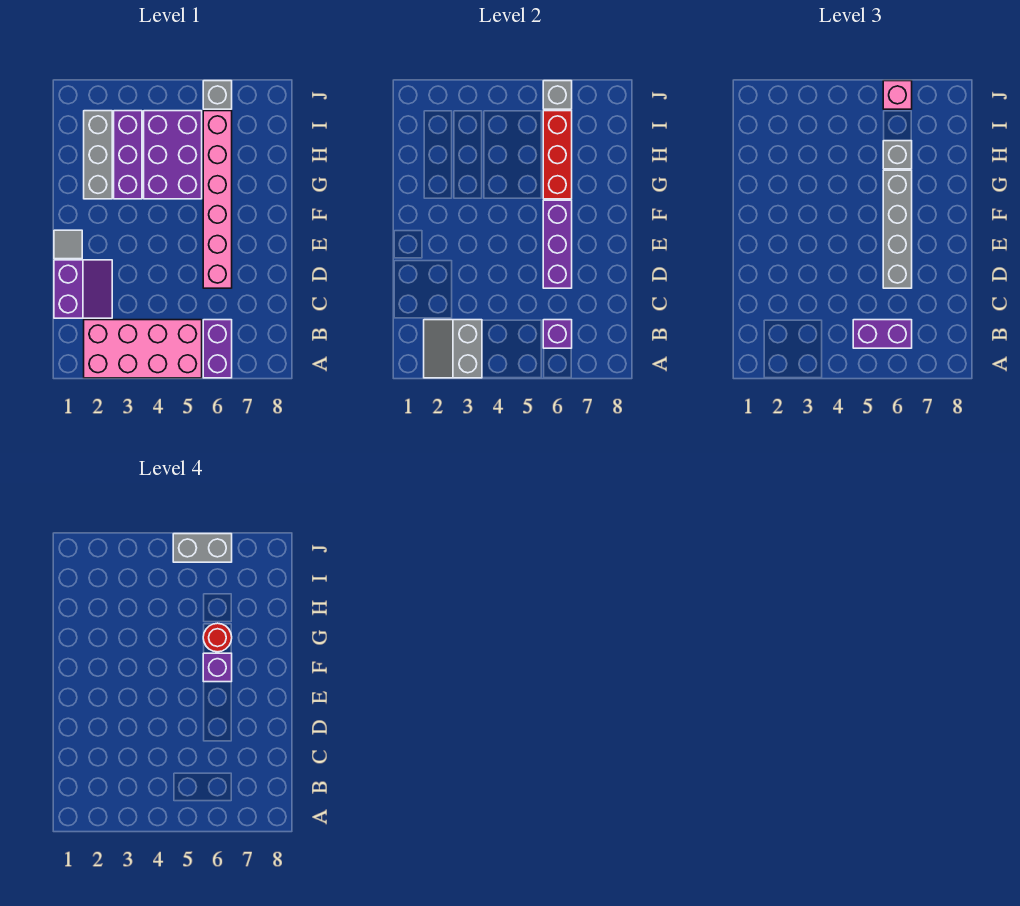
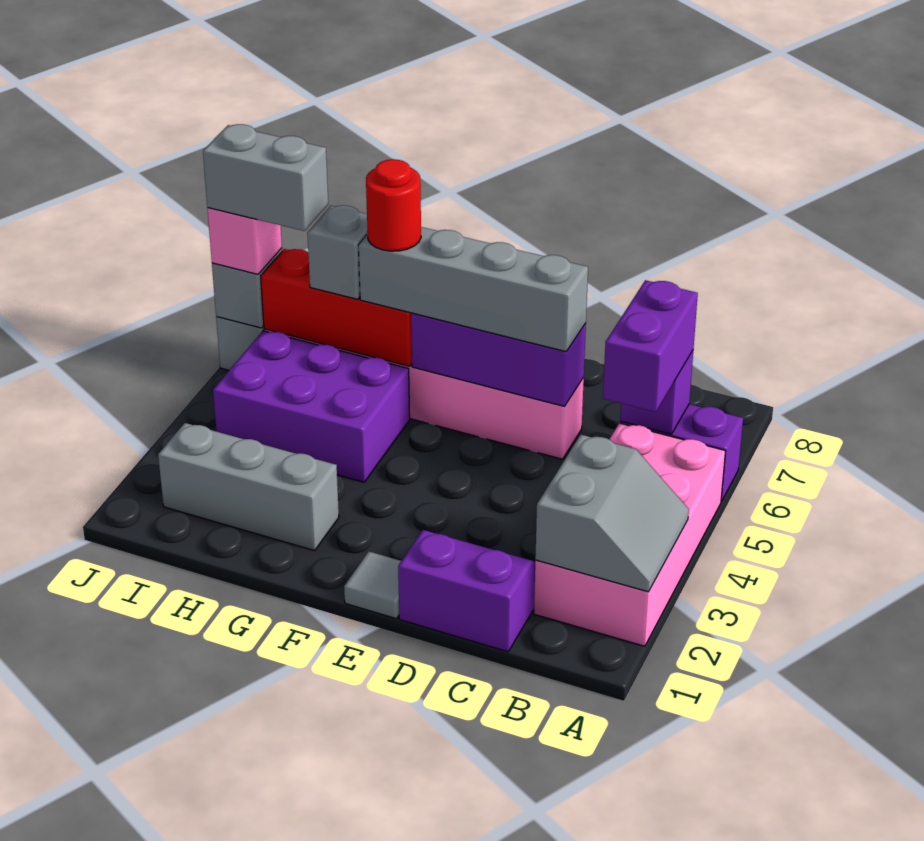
grey slope A2:B3 level 2 top 3 -> grey slope A2:B3 level 2 top B
purple brick F6 level 4 -> none
purple brick G3:I3 level 1 -> none
grey brick J5:J6 level 4 -> grey brick I6:J6 level 4

